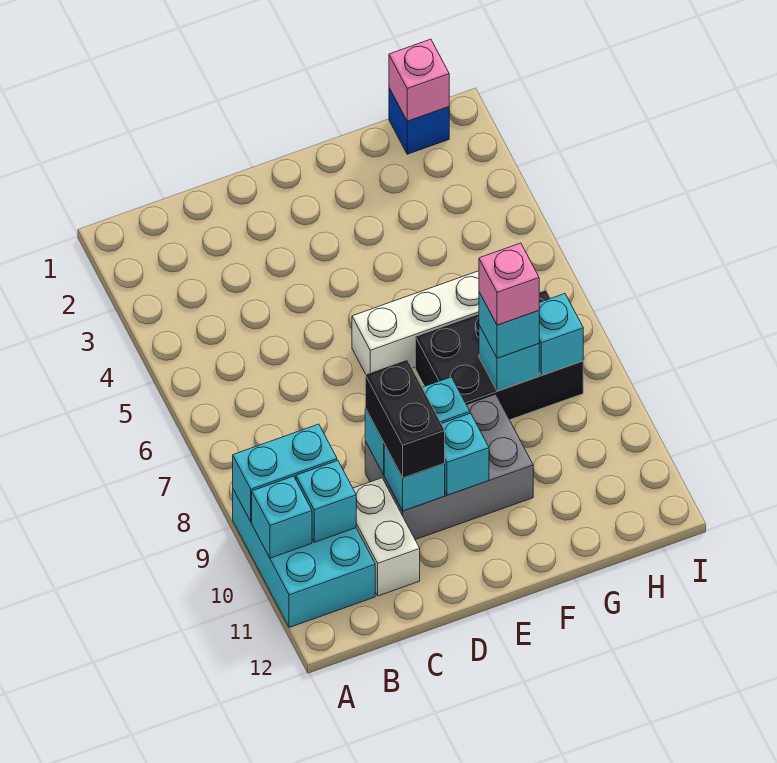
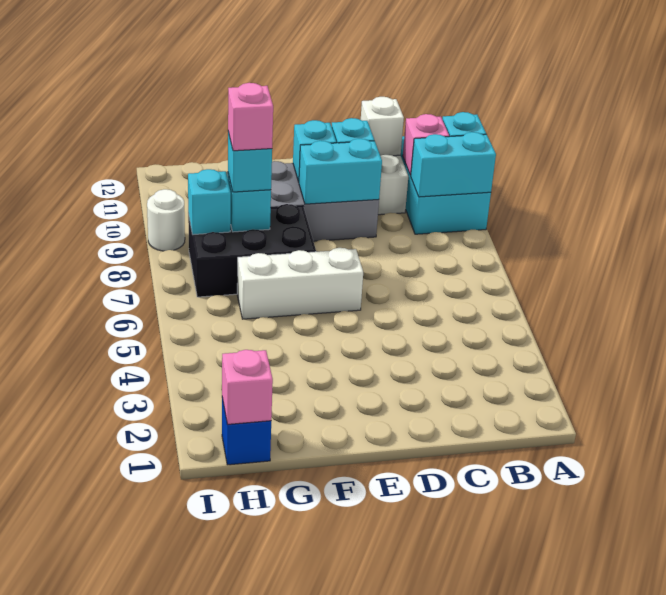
cyan brick B10 level 2 -> pink brick B10 level 2
none -> white brick C11 level 2
black brick D9:D10 level 3 -> none
none -> white round brick I9 level 1

